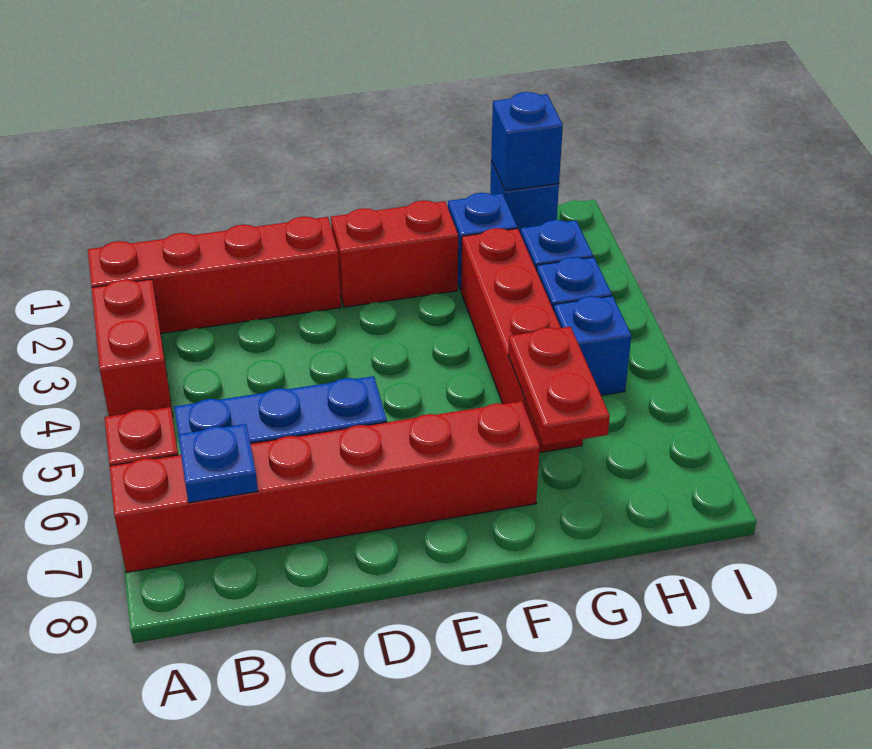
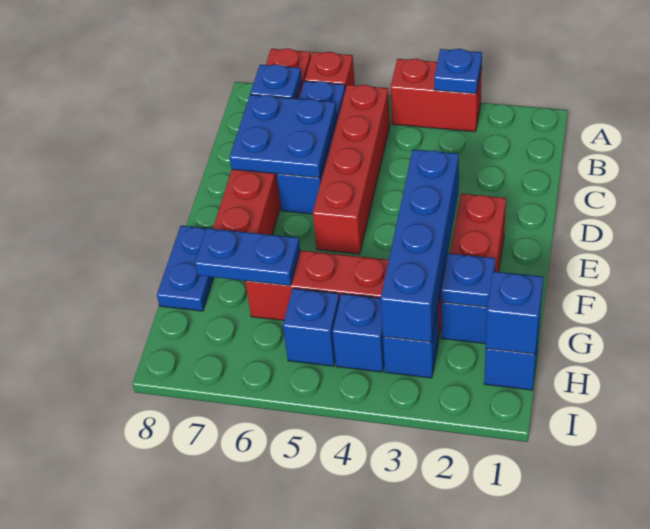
red brick A2:D2 level 1 -> red brick B5:E5 level 1
none -> blue plate A3 level 2
none -> blue plate C6:D7 level 2
none -> blue brick E3:H3 level 2
none -> blue plate F8:G8 level 1
none -> blue plate G2 level 2
red plate G6:G7 level 2 -> blue plate G6:G7 level 2

